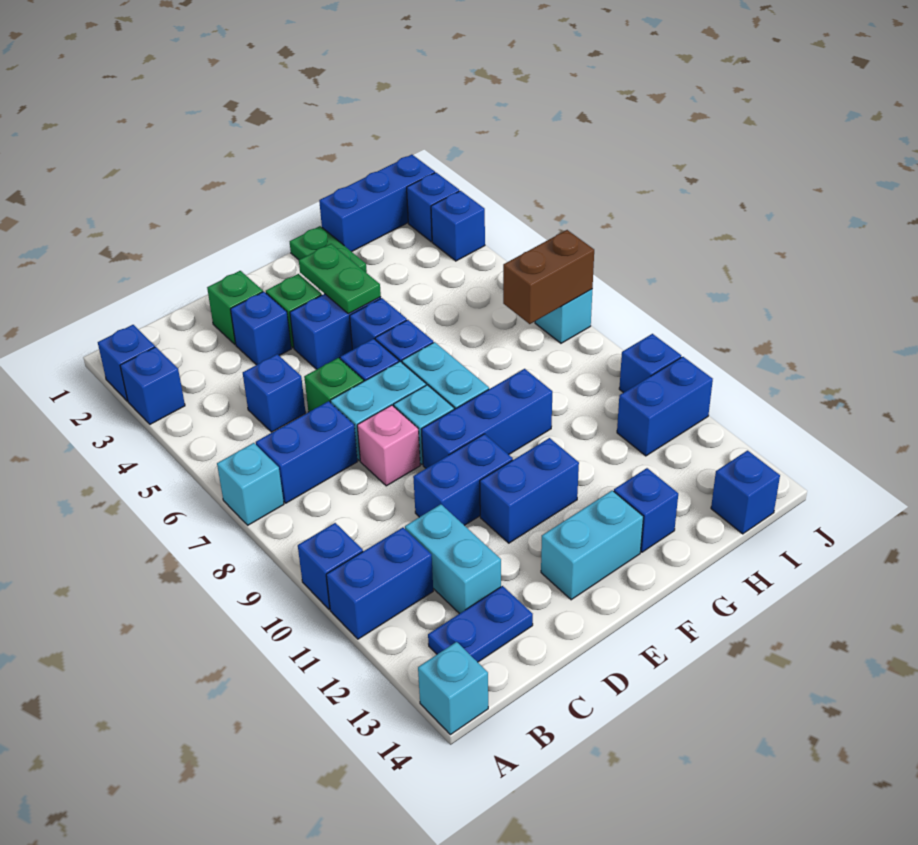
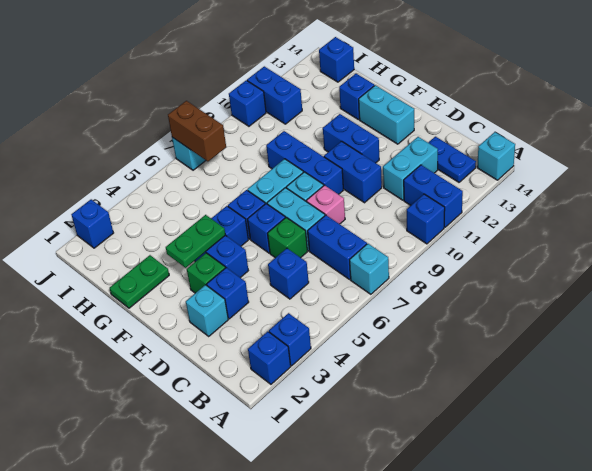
green brick D2 level 1 -> cyan brick D2 level 1
blue brick H1:J1 level 1 -> none
blue brick J3 level 1 -> none

